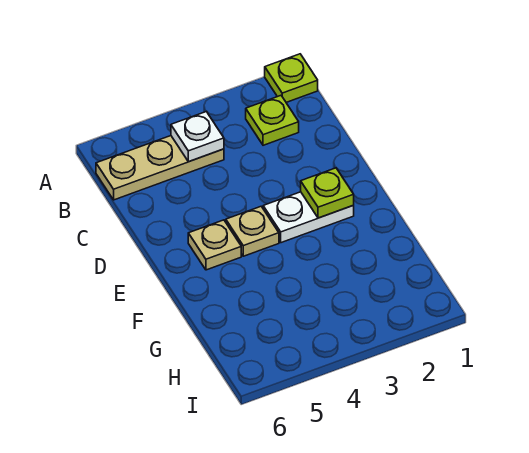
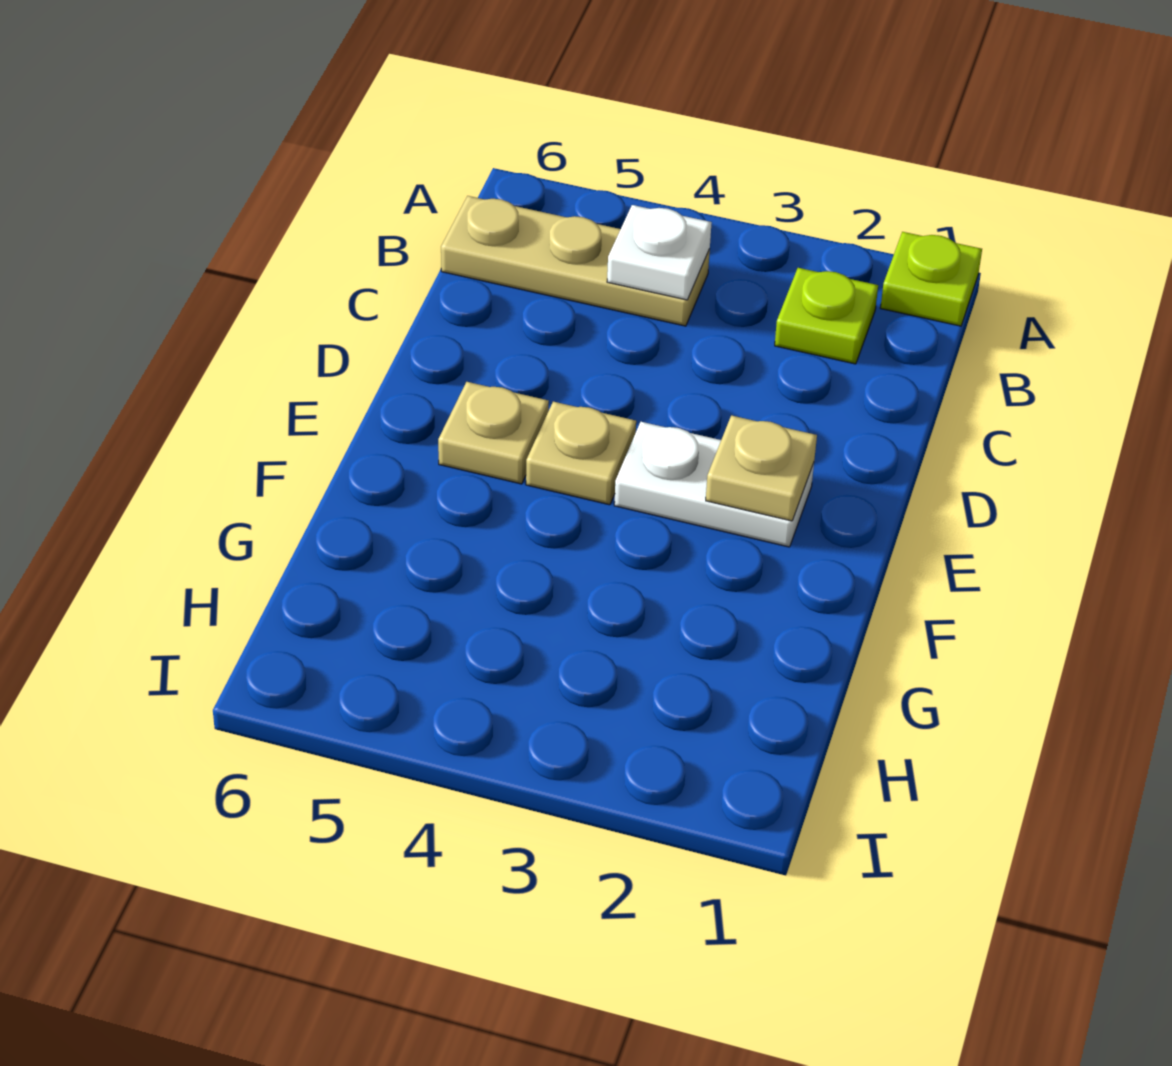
lime plate E2 level 2 -> tan plate E2 level 2

